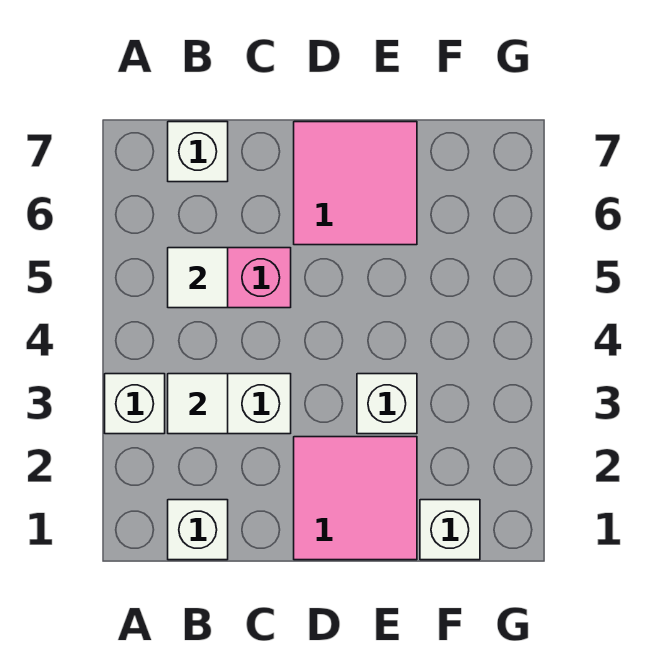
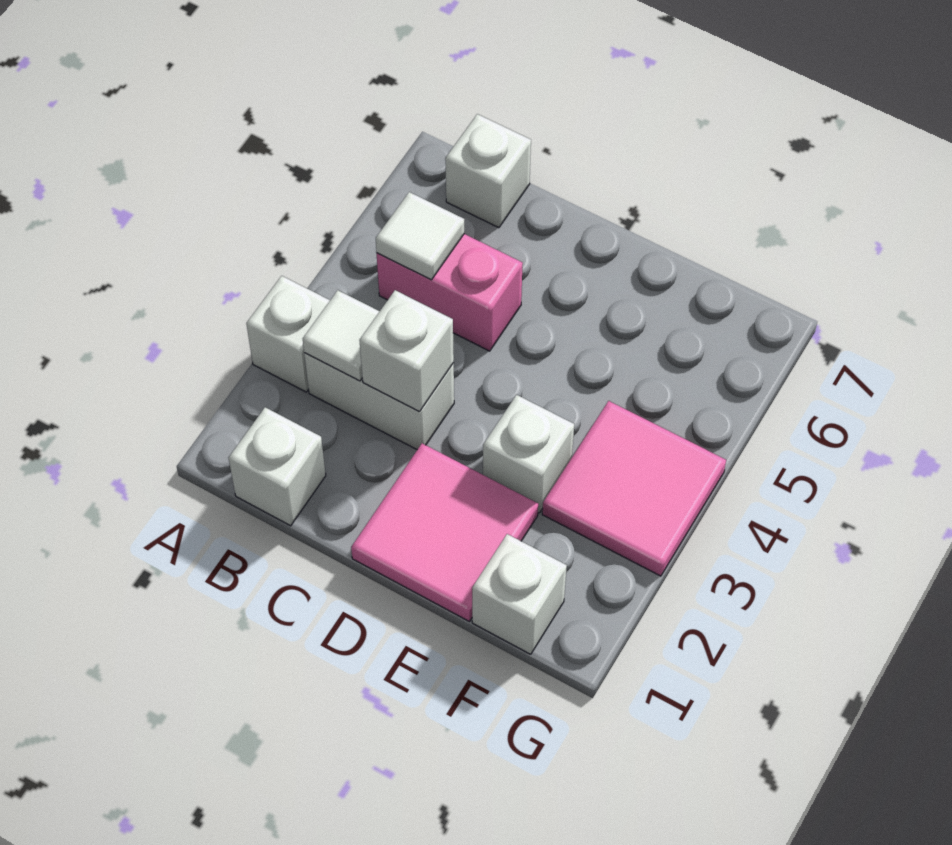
none -> white brick C3 level 2
pink tile D6:E7 level 1 -> pink tile F3:G4 level 1

